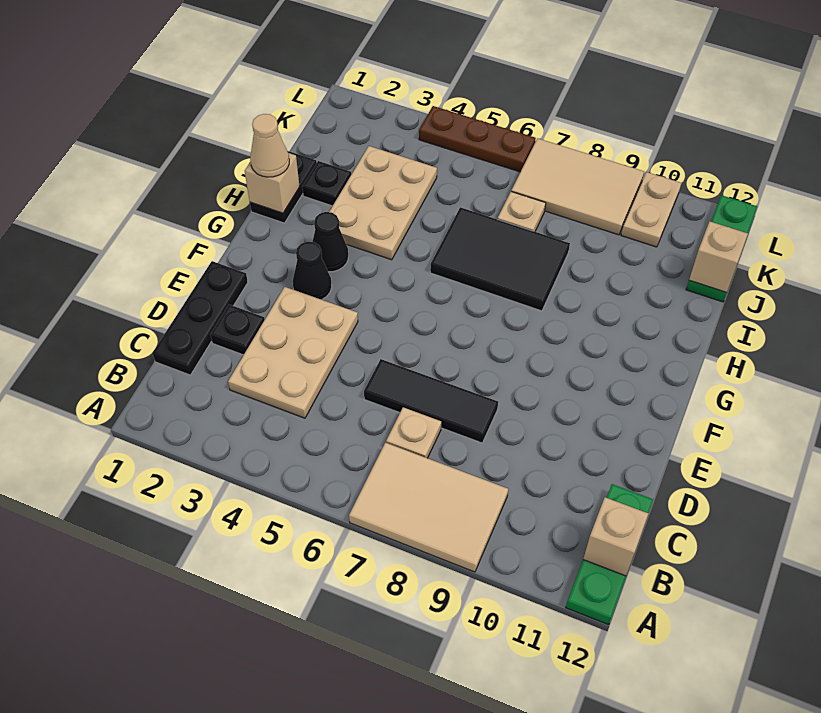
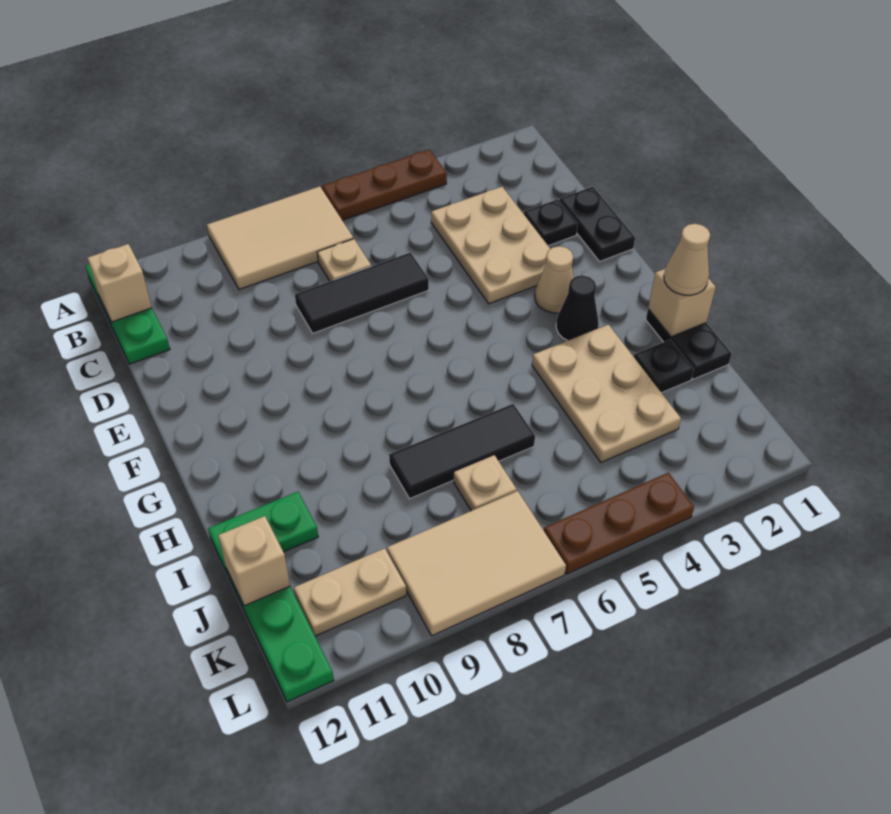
none -> brown plate A4:A6 level 1
black plate C1:E1 level 1 -> black plate D1:E1 level 1
black cone F3 level 1 -> tan cone F3 level 1
black tile H6:I8 level 1 -> black tile I6:I8 level 1
none -> green plate I11:I12 level 1
tan plate K10:L10 level 1 -> tan plate K10:K11 level 1

